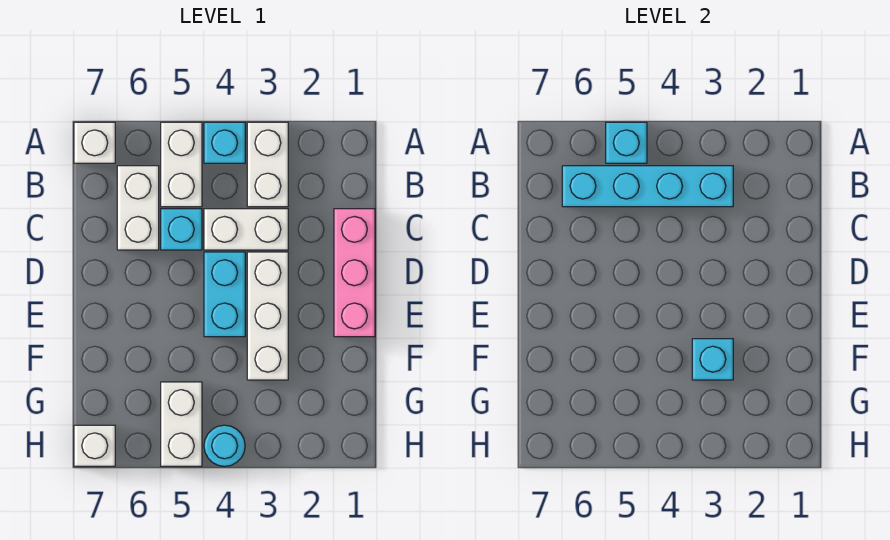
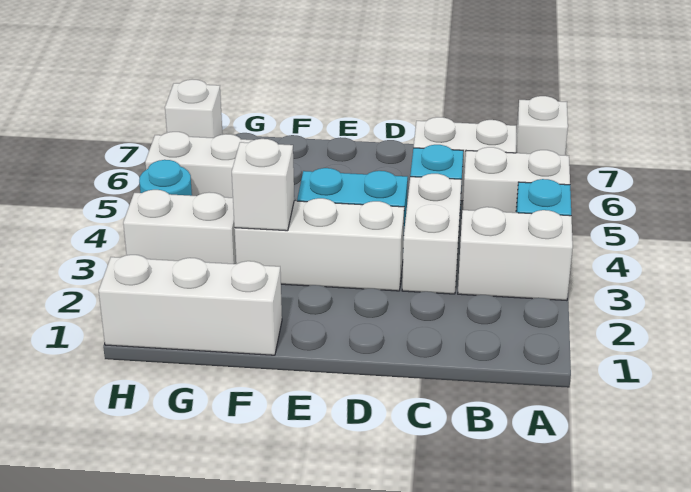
cyan brick A5 level 2 -> none
cyan brick B3:B6 level 2 -> none
pink brick C1:E1 level 1 -> none
none -> white brick F1:H1 level 1
cyan brick F3 level 2 -> white brick F3 level 2
none -> white brick G3:H3 level 1

